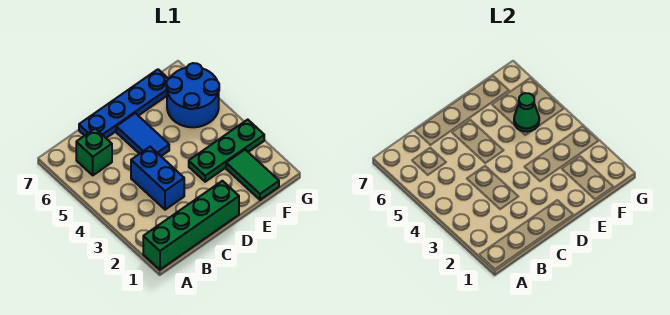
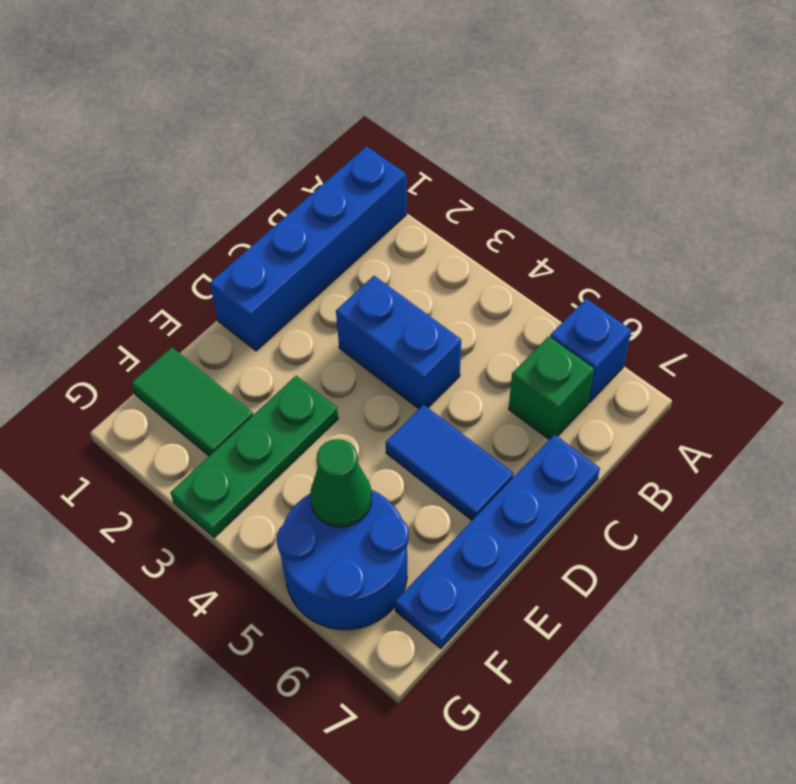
green brick A1:D1 level 1 -> blue brick A1:D1 level 1
none -> blue brick A6 level 1

